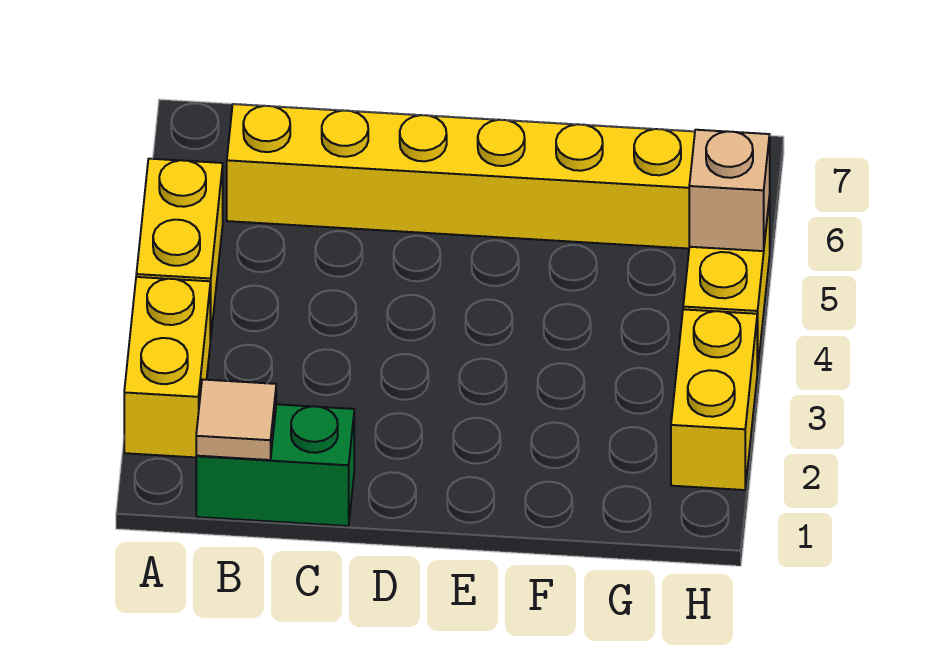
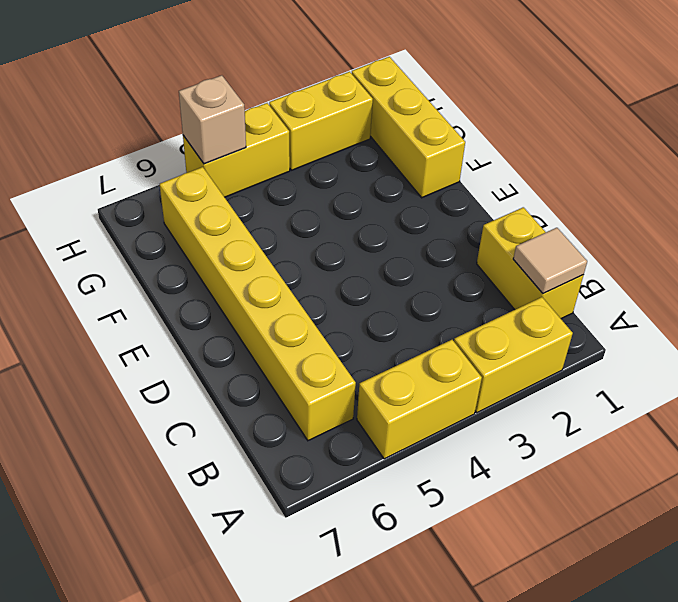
green brick B1:C1 level 1 -> yellow brick B1:C1 level 1
none -> yellow brick F1:H1 level 1

